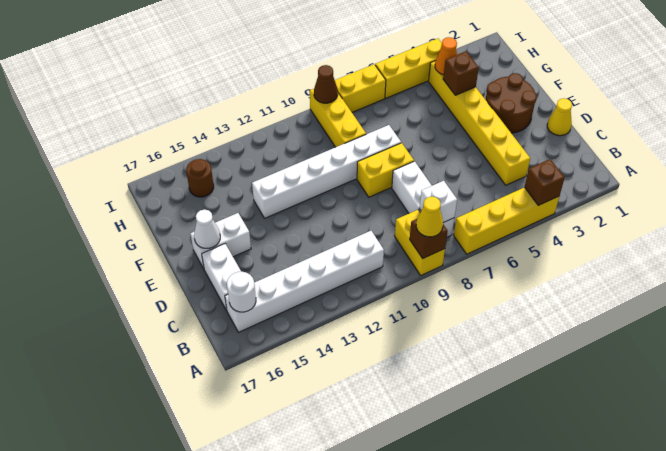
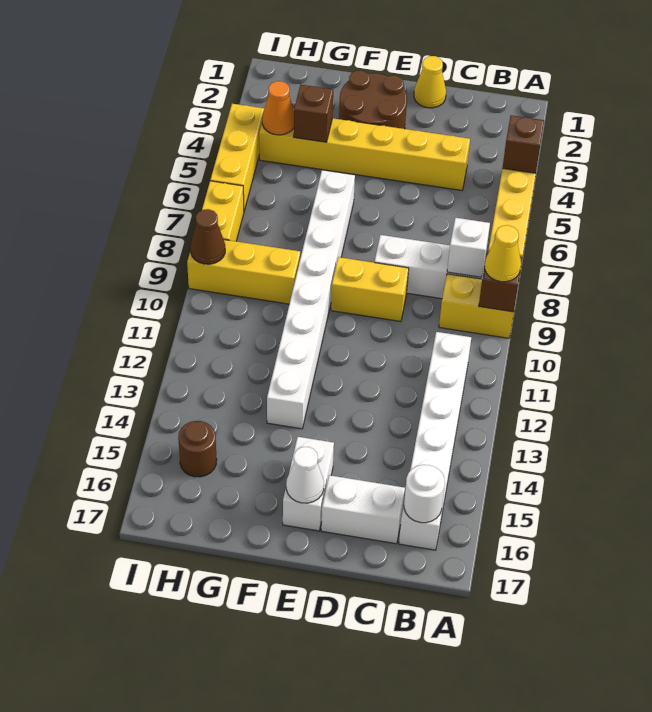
yellow brick E8:E9 level 1 -> yellow brick D9:E9 level 1
white brick F8:F13 level 1 -> white brick F6:F13 level 1

